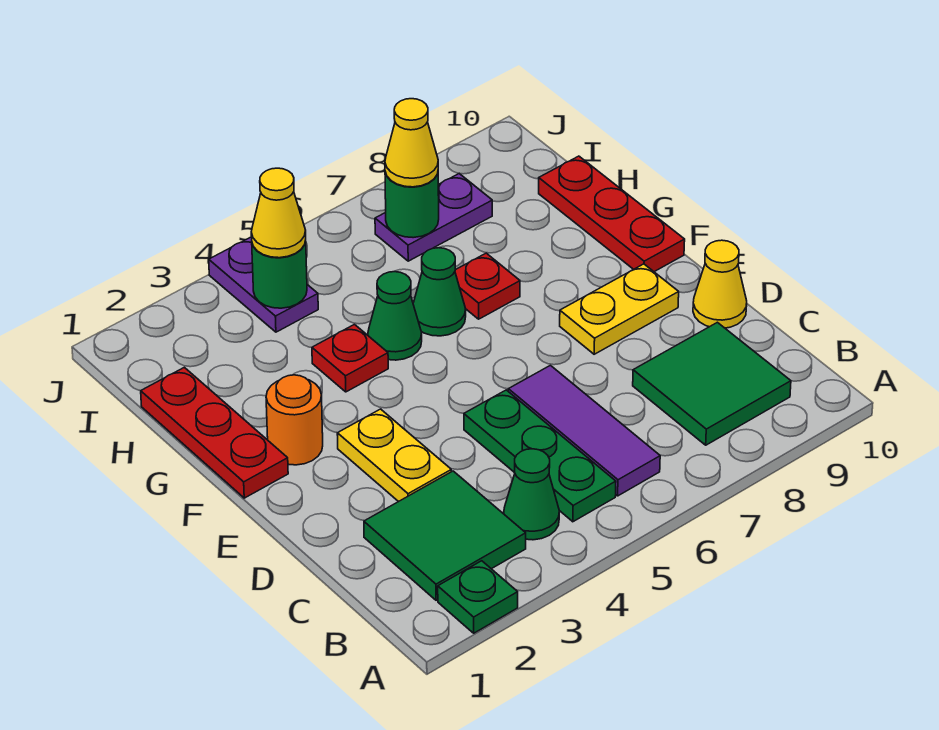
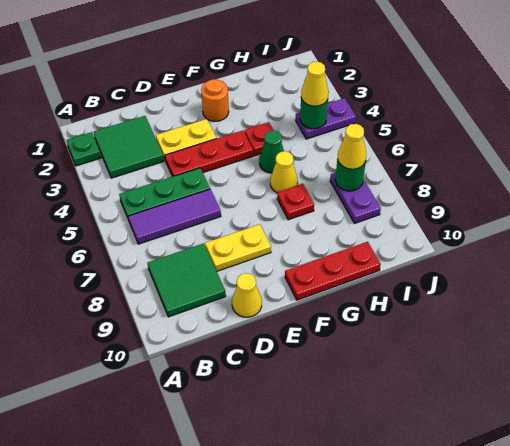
green cone B4 level 1 -> none
yellow plate E8:E9 level 1 -> yellow plate D8:E8 level 1
red plate F1:H1 level 1 -> red plate D4:F4 level 1
green cone G6 level 1 -> yellow cone G6 level 1

